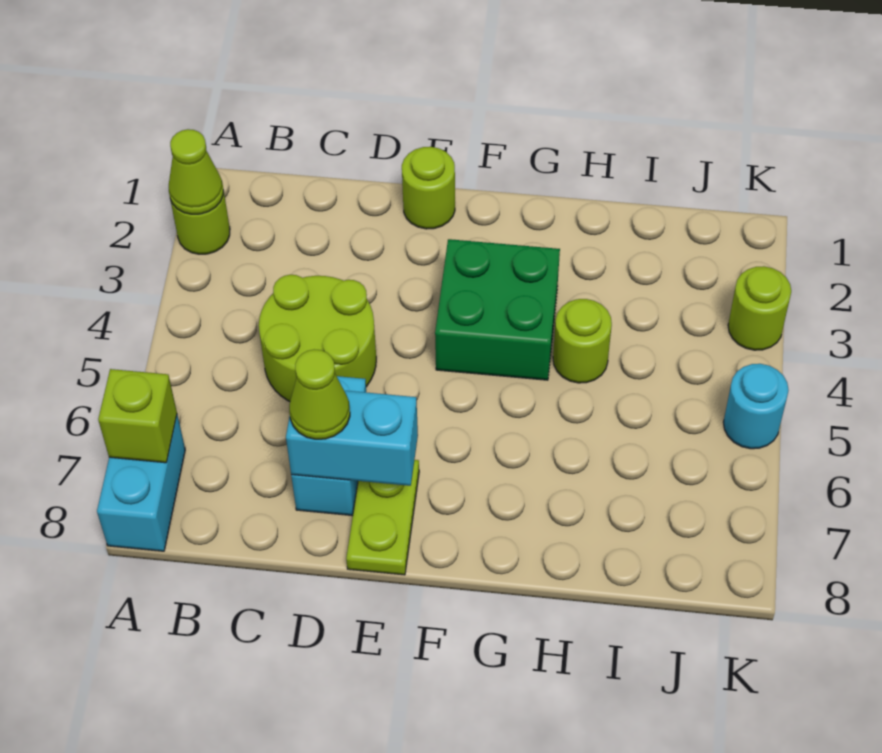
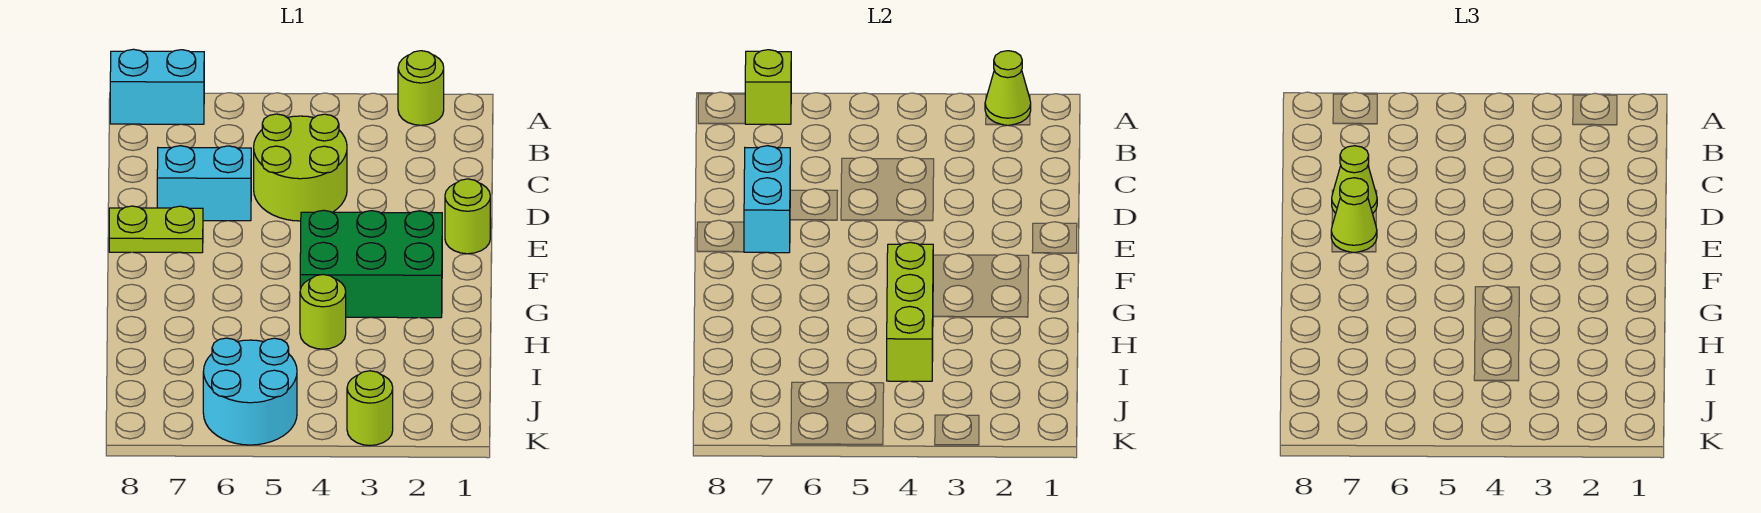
none -> lime cone E7 level 3
green brick F3:G4 level 1 -> green brick F2:G4 level 1
none -> lime brick G4:I4 level 2
cyan round brick K5 level 1 -> cyan round brick J5:K6 level 1

